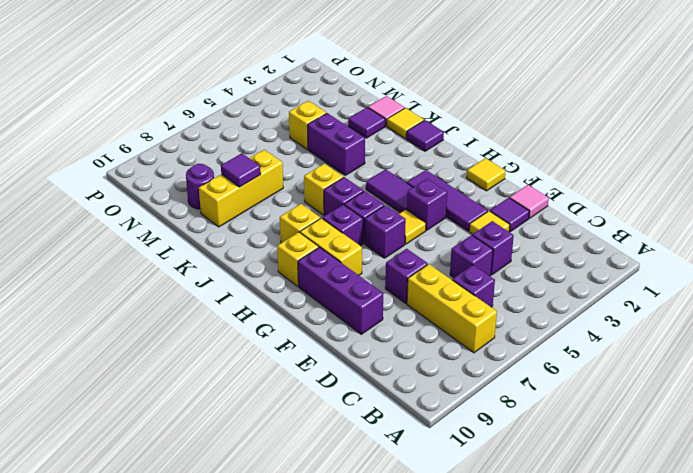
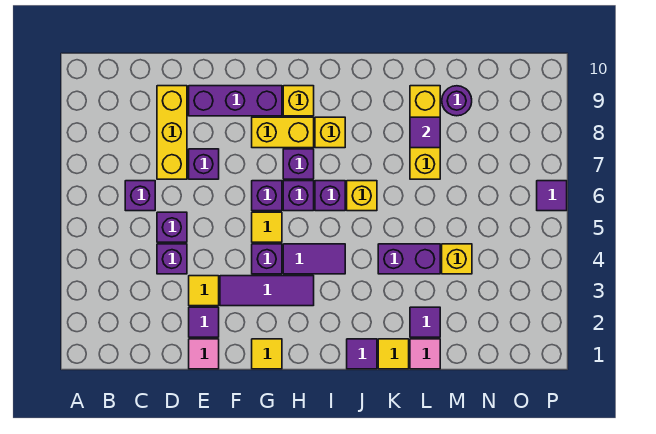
yellow brick B7:D7 level 1 -> yellow brick D7:D9 level 1
none -> purple tile P6 level 1

